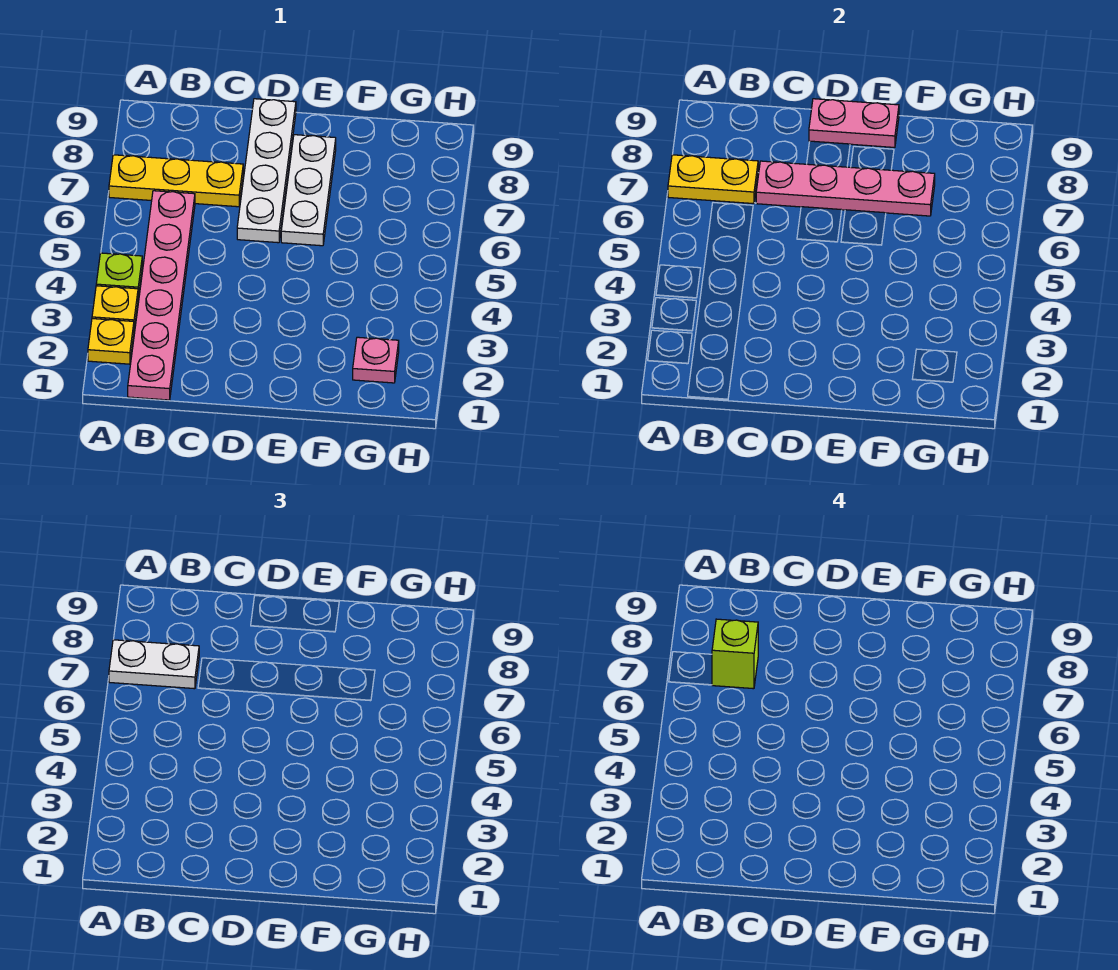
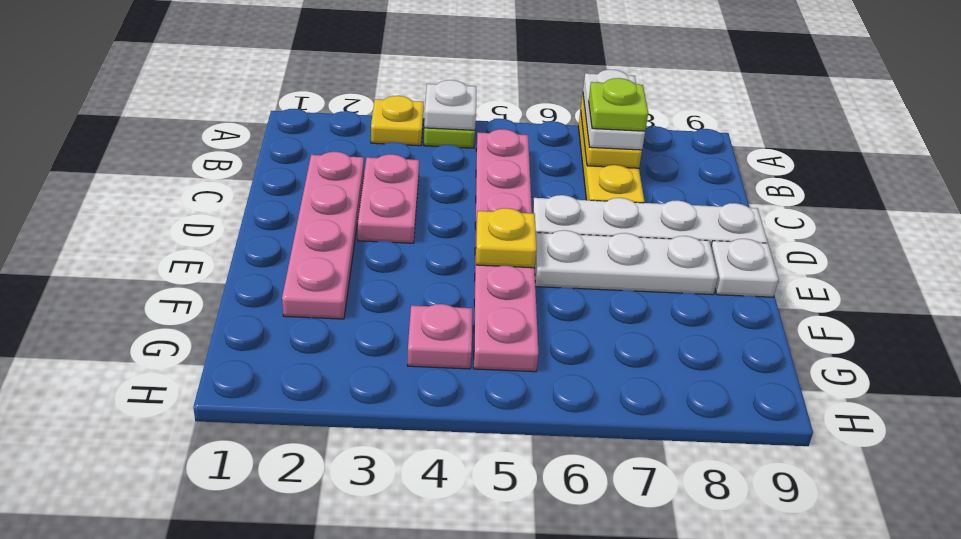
yellow plate A2 level 1 -> yellow plate E5 level 2
none -> white plate A4 level 2
pink plate B1:B6 level 1 -> pink plate B5:G5 level 1
lime brick B7 level 4 -> lime plate B7 level 4
pink plate C7:F7 level 2 -> pink plate C2:F2 level 1
pink plate D9:E9 level 2 -> pink plate C3:D3 level 1
none -> white plate E9 level 1
pink plate G2 level 1 -> pink plate G4 level 1

